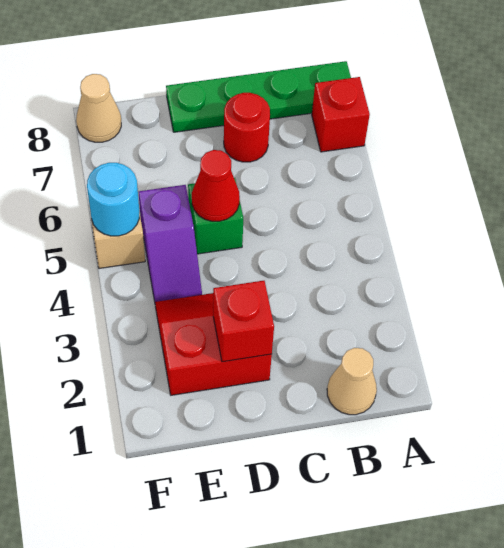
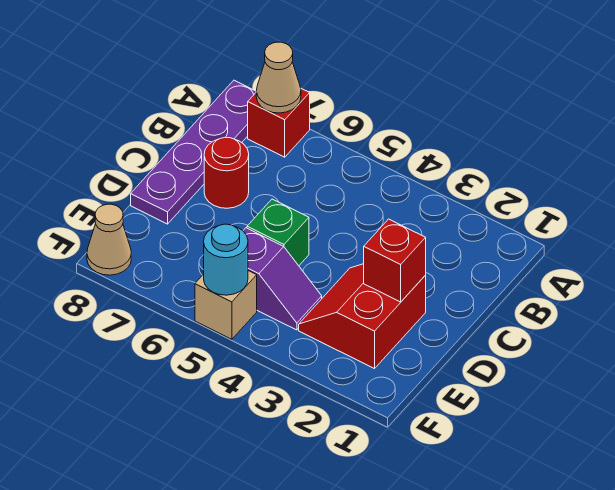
green plate A8:D8 level 1 -> purple plate A8:D8 level 1
tan cone B1 level 1 -> tan cone A7 level 2
red cone D5 level 2 -> none

